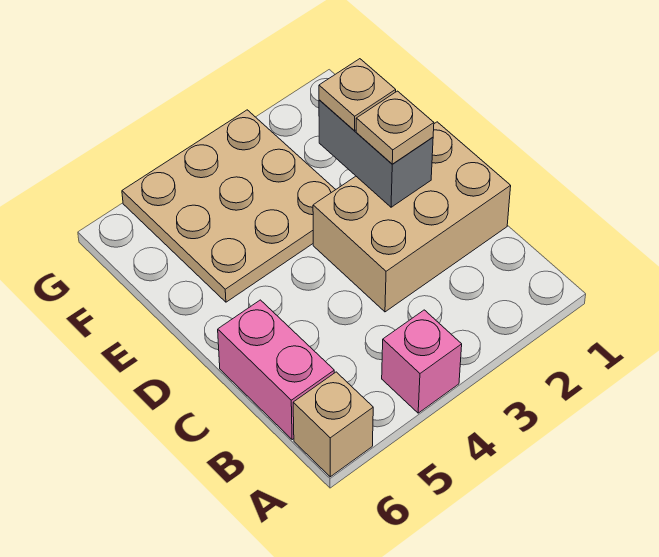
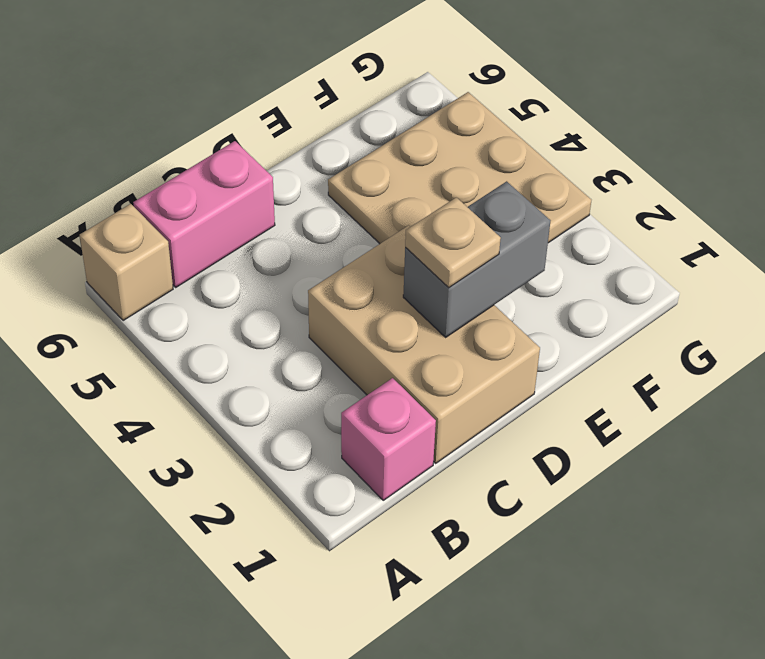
pink brick A4 level 1 -> pink brick B1 level 1
tan plate E2 level 3 -> none

